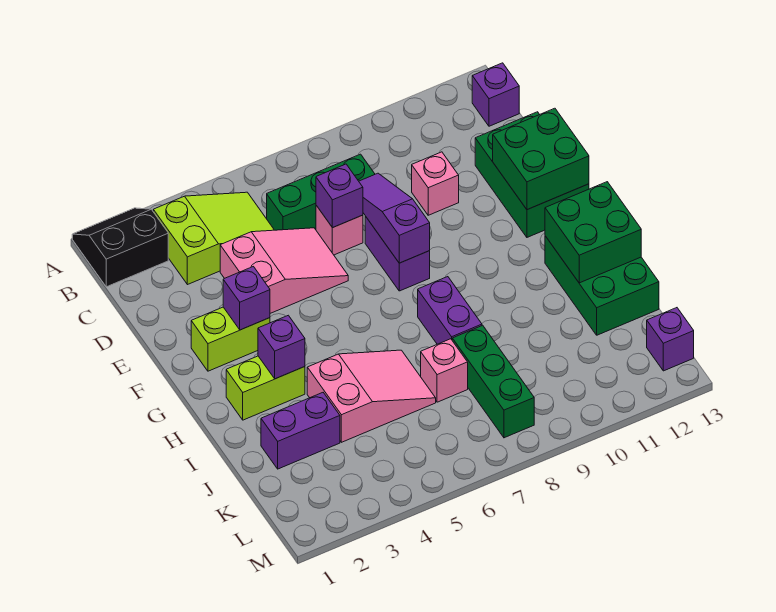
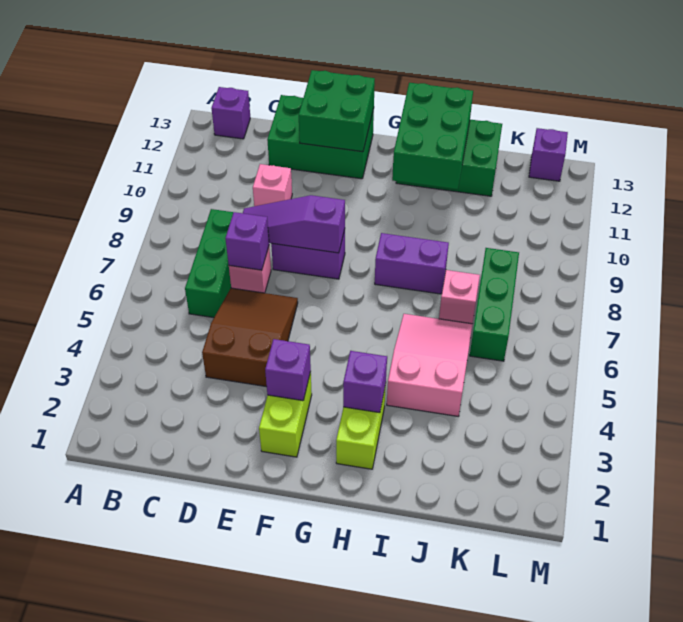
black slope A1:B2 level 1 top B -> none
lime slope B3:C5 level 1 top 3 -> none
pink slope D4:E6 level 1 top 4 -> brown slope D4:E6 level 1 top 4
green brick H12:I13 level 2 -> green brick H11:I13 level 2
purple brick J2:J3 level 1 -> none
green brick J8:L8 level 1 -> green brick K6:K8 level 1

